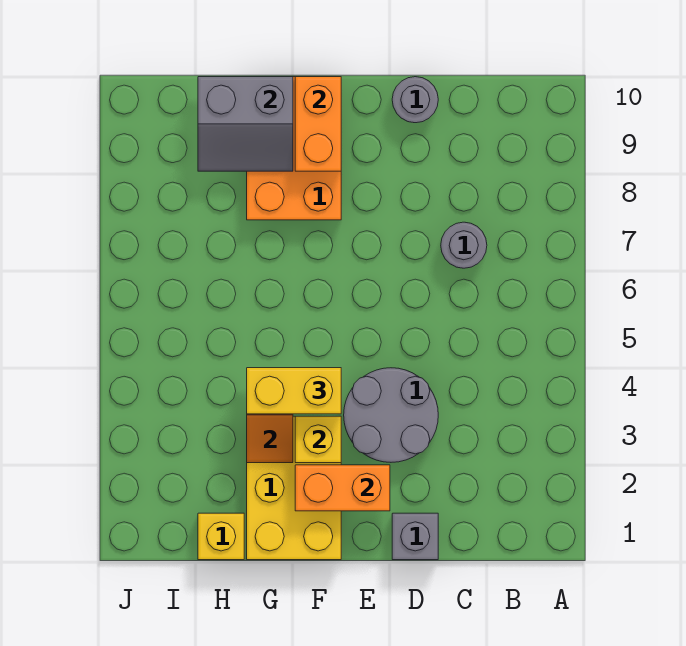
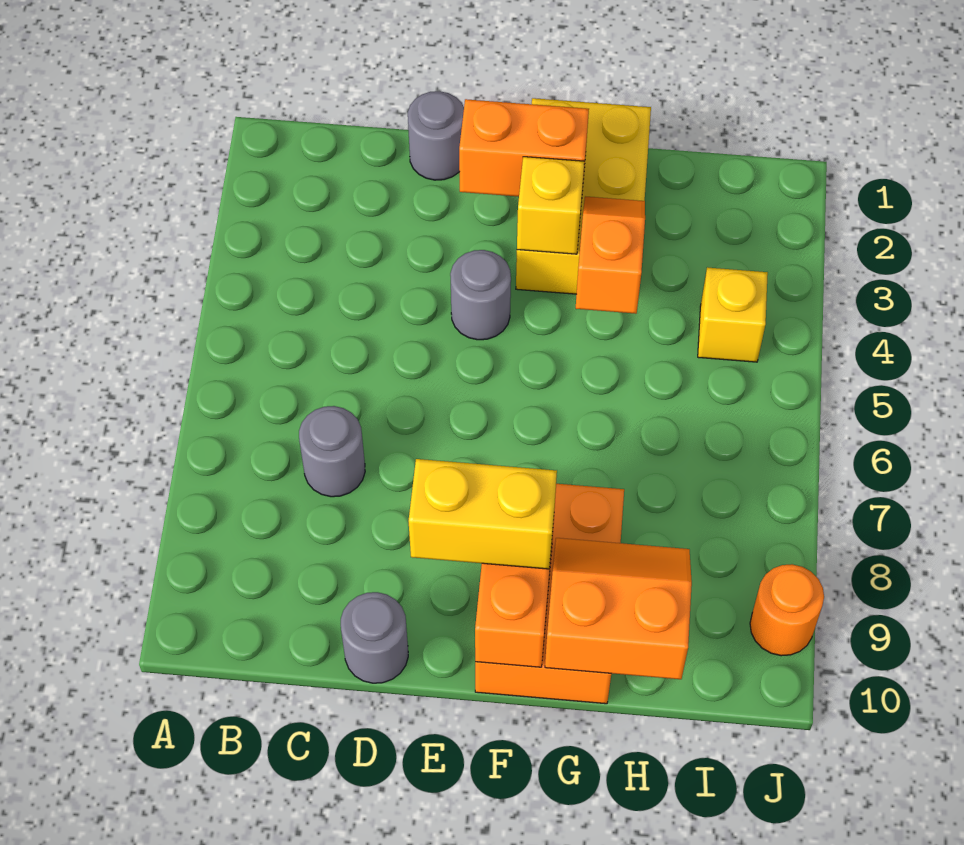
grey brick D1 level 1 -> grey round brick D1 level 1
grey round brick D3:E4 level 1 -> grey round brick E4 level 1
yellow brick F4:G4 level 3 -> yellow brick E9:F9 level 3
grey slope G9:H10 level 2 top 10 -> orange slope G9:H10 level 2 top 10
yellow brick H1 level 1 -> yellow brick I4 level 1
none -> orange round brick J9 level 1

